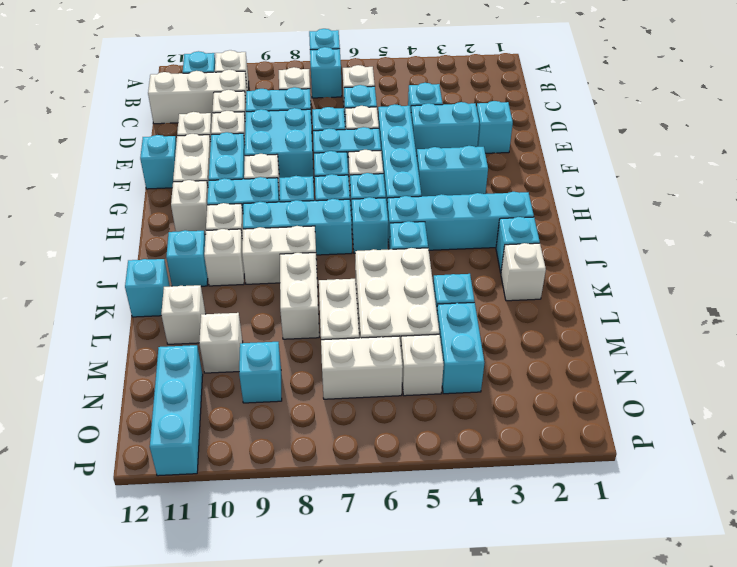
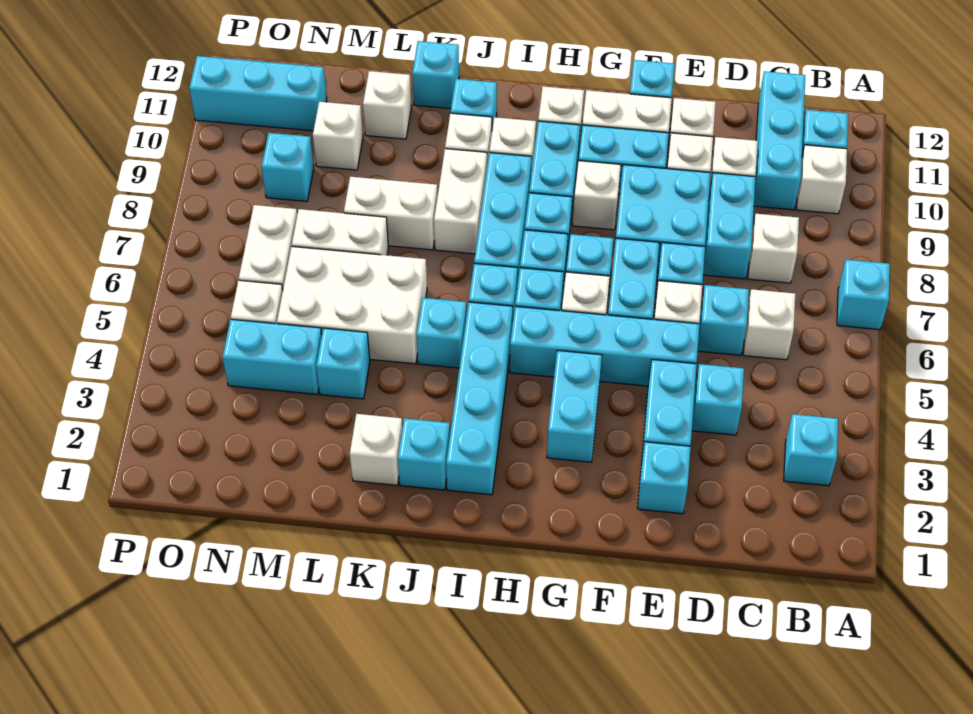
cyan brick B7 level 1 -> cyan brick B3 level 1
white brick C10:C12 level 1 -> cyan brick C10:C12 level 1

